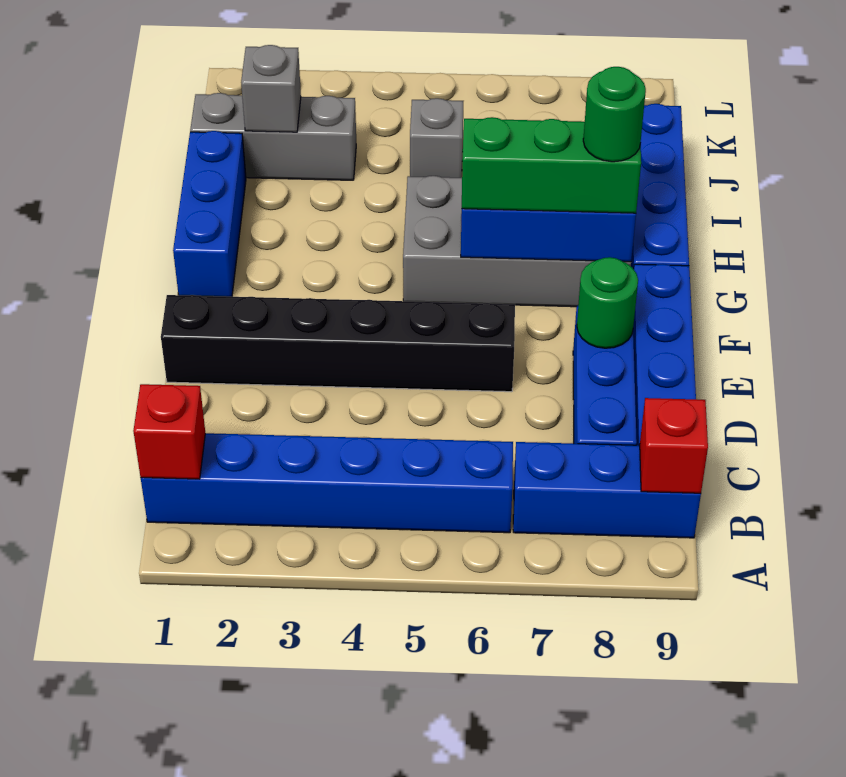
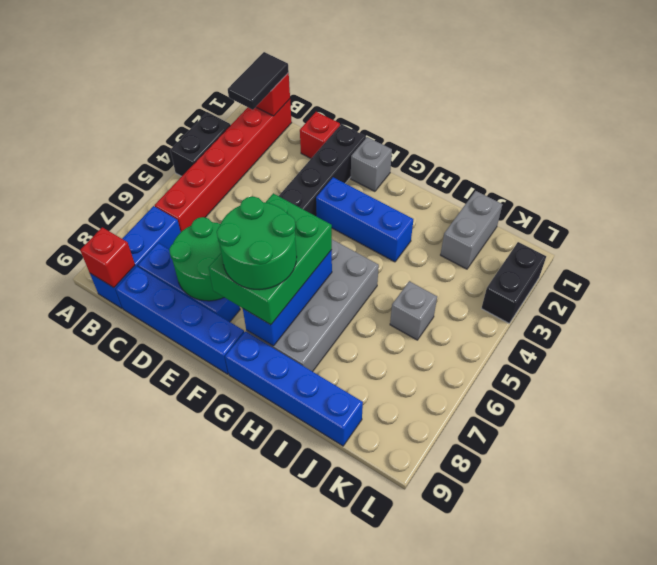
none -> black brick A3:A4 level 1
blue brick B1:B6 level 1 -> red brick B1:B6 level 1
none -> black tile B1:B2 level 3
none -> red brick D1 level 1
green round brick E8 level 2 -> green round brick D7:E8 level 2
blue brick G1:I1 level 1 -> blue brick F3:H3 level 1
green brick G6:G8 level 3 -> green brick F6:G8 level 3
green round brick G8 level 4 -> green round brick F7:G8 level 4
grey brick J1:J3 level 1 -> grey brick J1:J2 level 1
grey brick J2 level 2 -> grey brick F1 level 1
none -> black brick L2:L3 level 1

